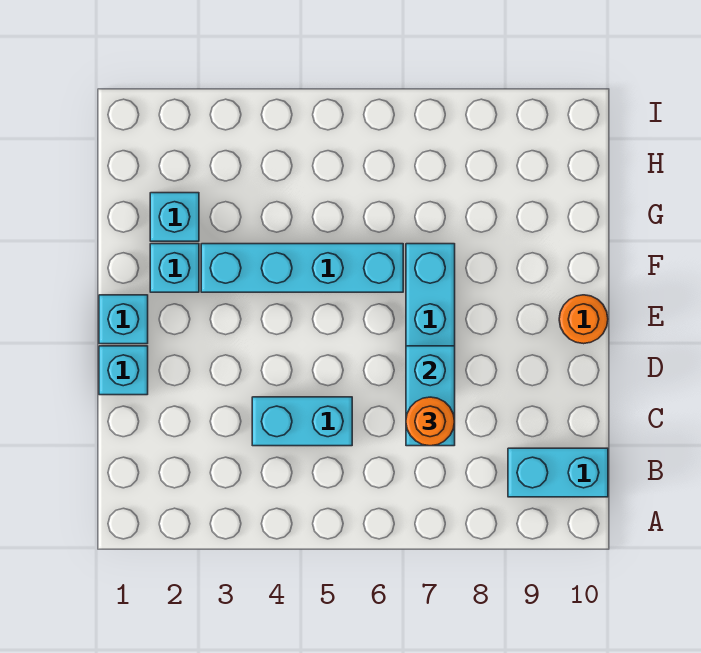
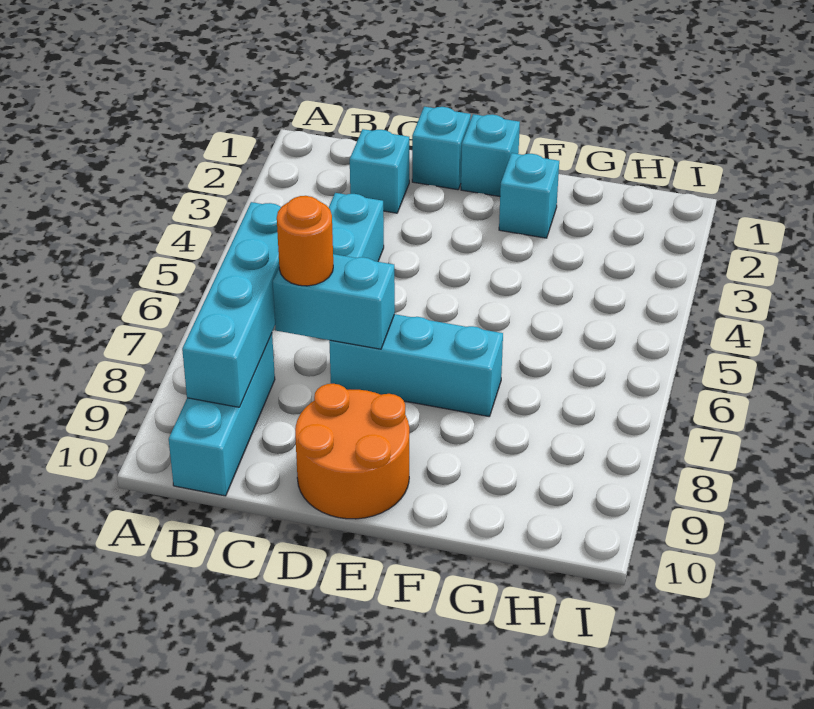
cyan brick B9:B10 level 1 -> cyan brick B8:B10 level 1
orange round brick E10 level 1 -> orange round brick D9:E10 level 1
cyan brick F3:F6 level 1 -> cyan brick B6:B9 level 2
cyan brick G2 level 1 -> cyan brick C2 level 1

